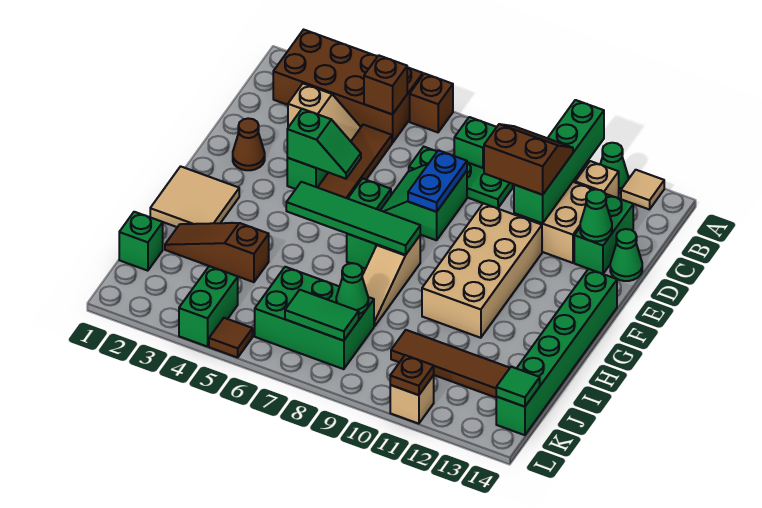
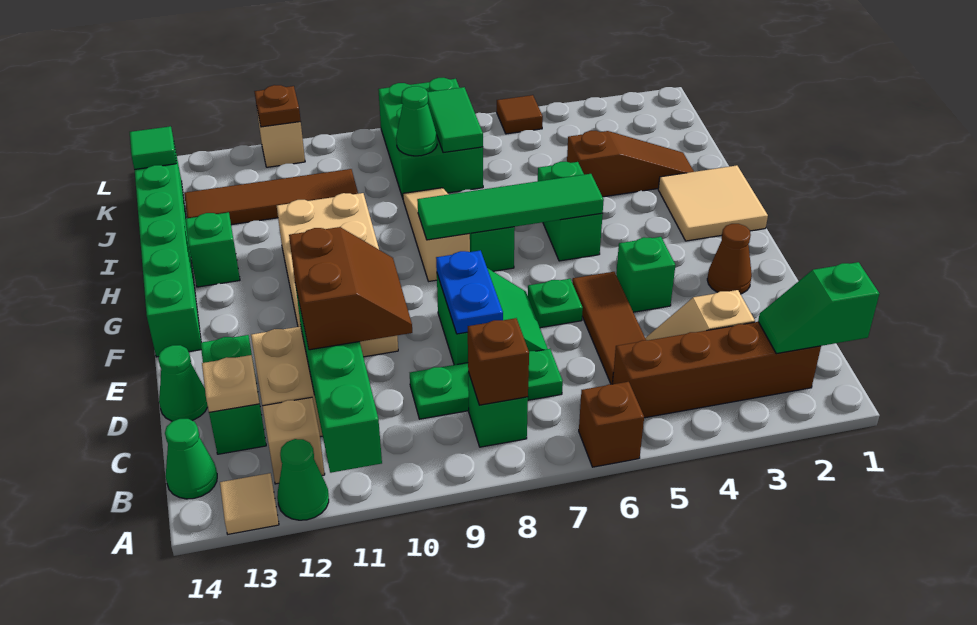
brown brick A2:B5 level 1 -> brown brick B2:B5 level 1
brown brick B5 level 2 -> brown brick B8 level 2
brown slope C10:D11 level 3 top D -> brown slope C10:D11 level 3 top 11
none -> tan plate C13 level 2
green cone D13 level 2 -> green cone B14 level 1
green slope E4:E5 level 2 top 4 -> green slope B1:B2 level 2 top 1
green brick J1 level 1 -> green brick H13 level 1
green brick J6:K8 level 1 -> green brick J7:L8 level 1
green brick K4:L4 level 1 -> green brick G5:H5 level 1
green tile K7:K8 level 2 -> green tile J7:K7 level 2

